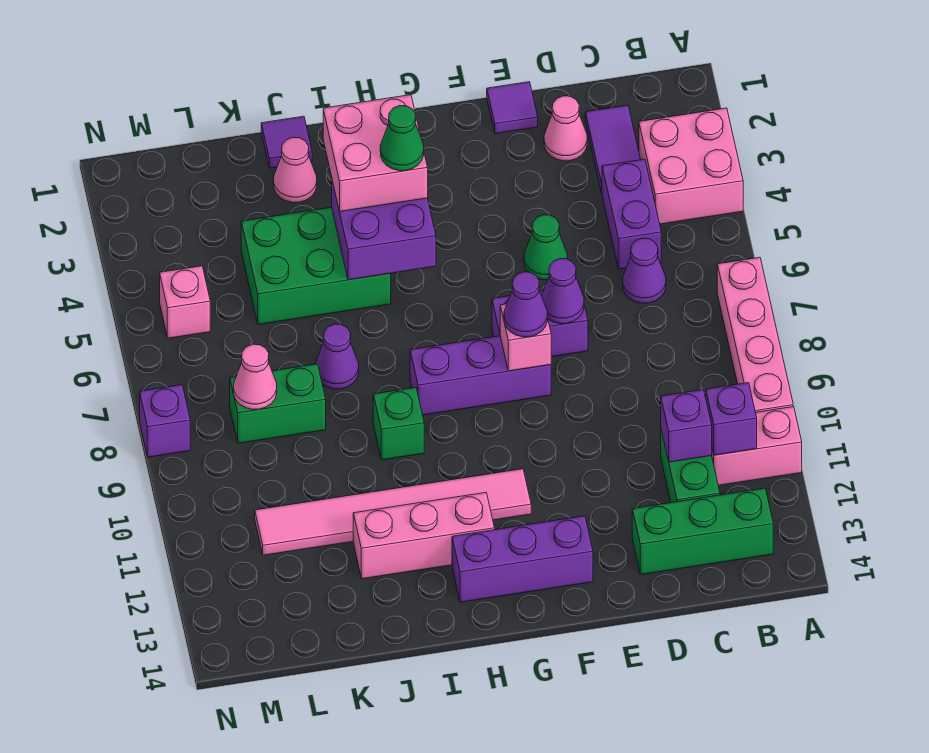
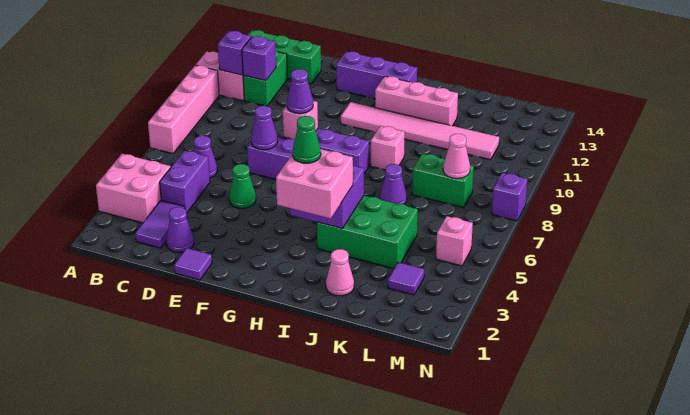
pink cone D2 level 1 -> purple cone D2 level 1
green brick I9 level 1 -> pink brick I9 level 1
purple tile J1 level 1 -> purple tile L3 level 1

